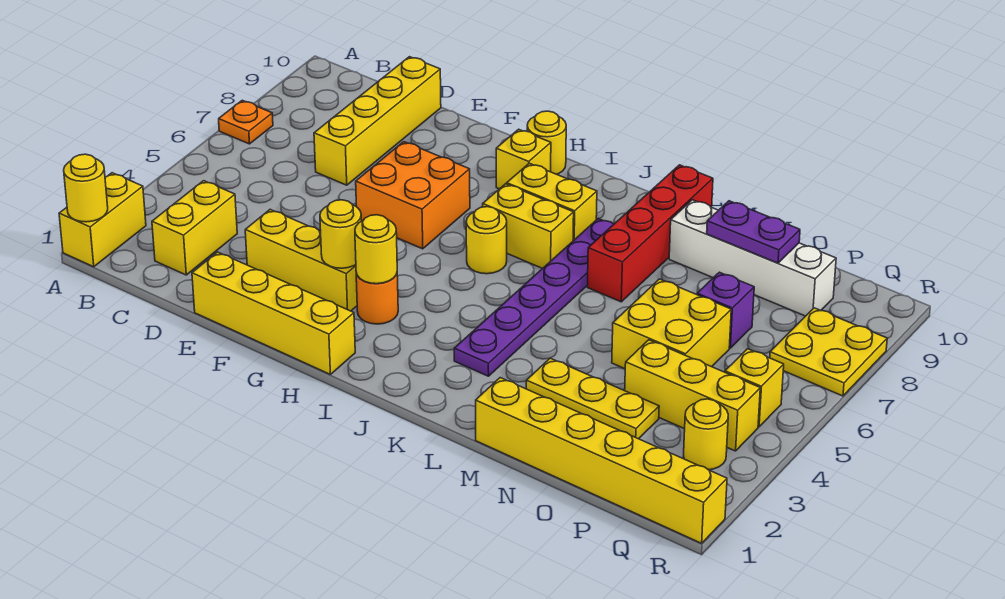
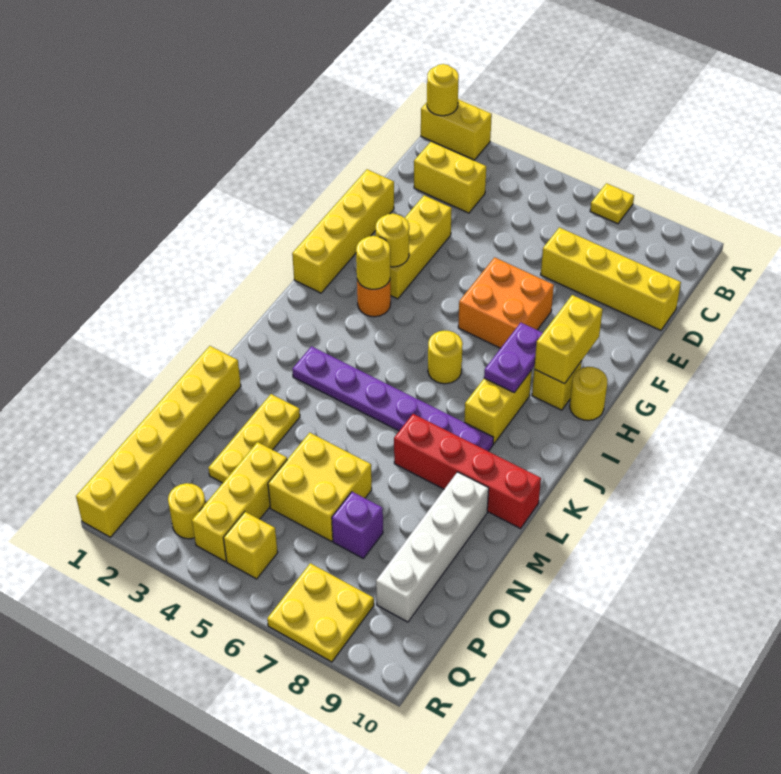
orange plate A7 level 1 -> yellow plate A7 level 1
yellow brick I7:J7 level 1 -> yellow brick G9:H9 level 2
purple plate N9:O9 level 2 -> purple plate H8:I8 level 2

